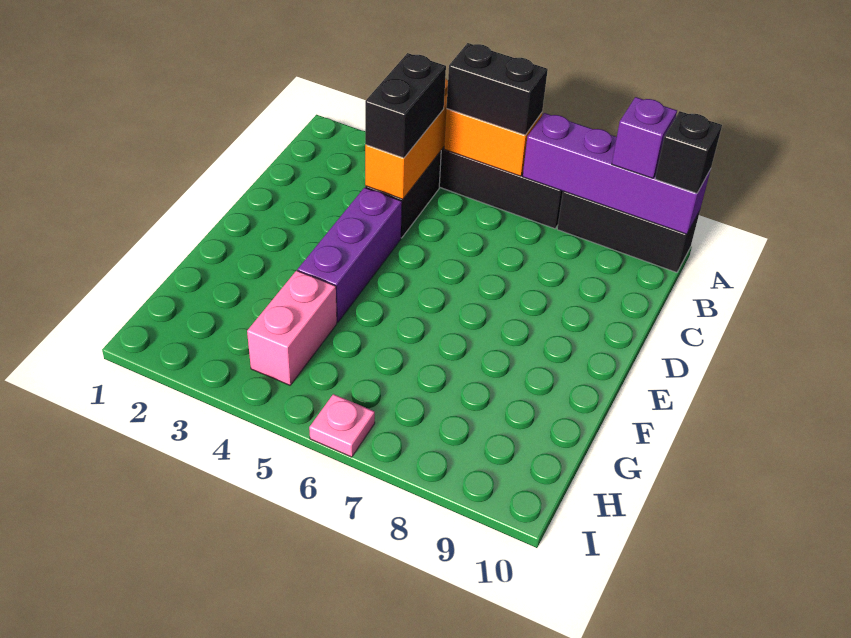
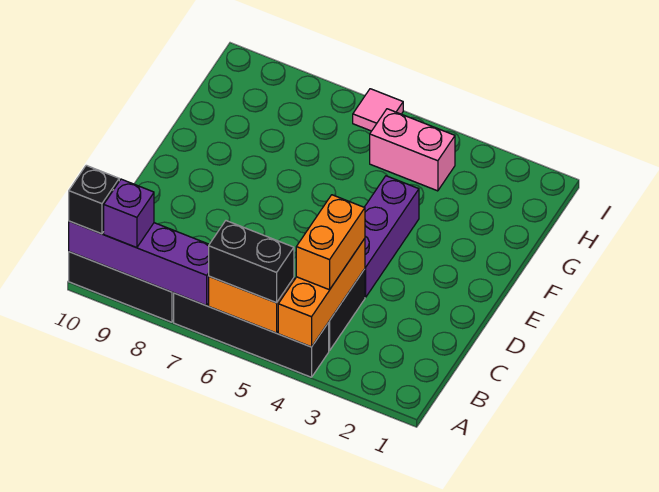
black brick B4:C4 level 3 -> orange brick B4:C4 level 3
pink brick G4:H4 level 1 -> pink brick H4:H5 level 1
pink plate I6 level 1 -> pink tile I6 level 1

